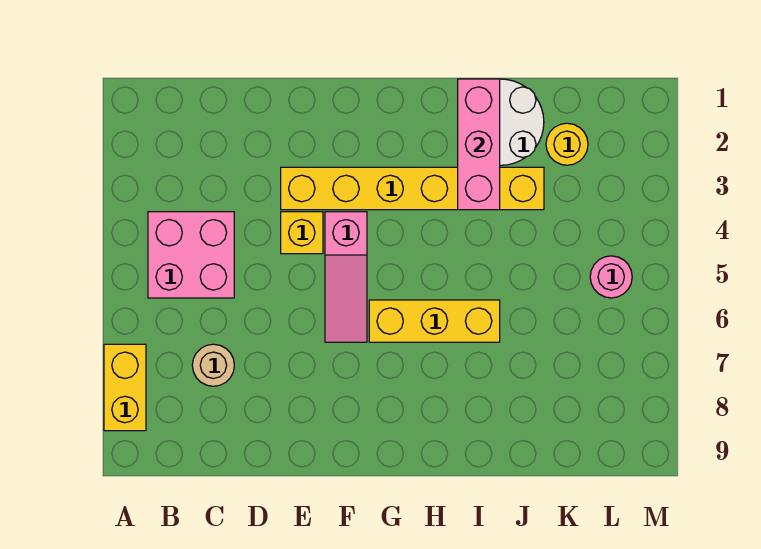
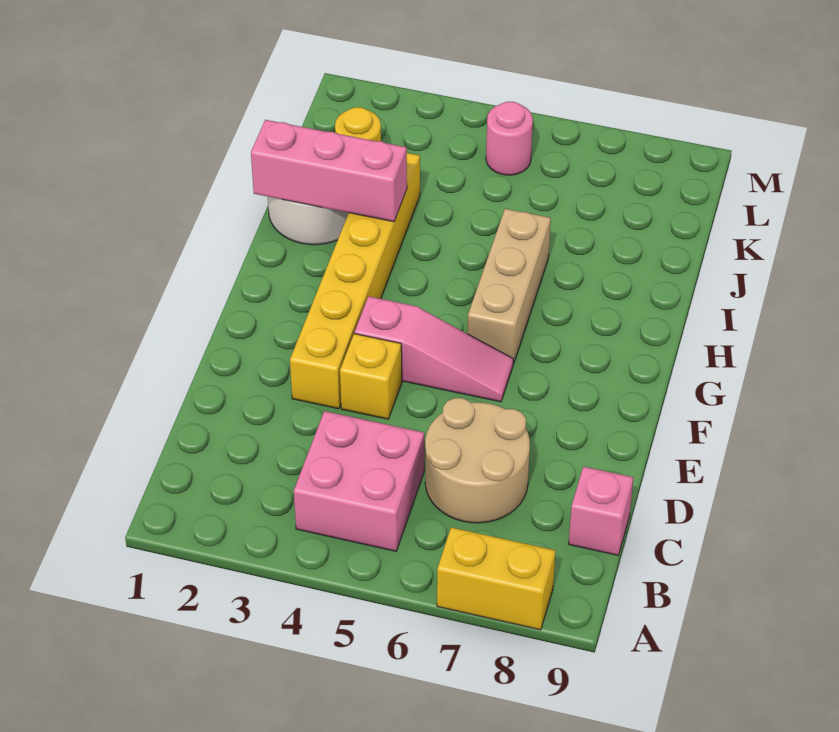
tan round brick C7 level 1 -> tan round brick C6:D7 level 1
none -> pink brick C9 level 1
yellow brick G6:I6 level 1 -> tan brick G6:I6 level 1

